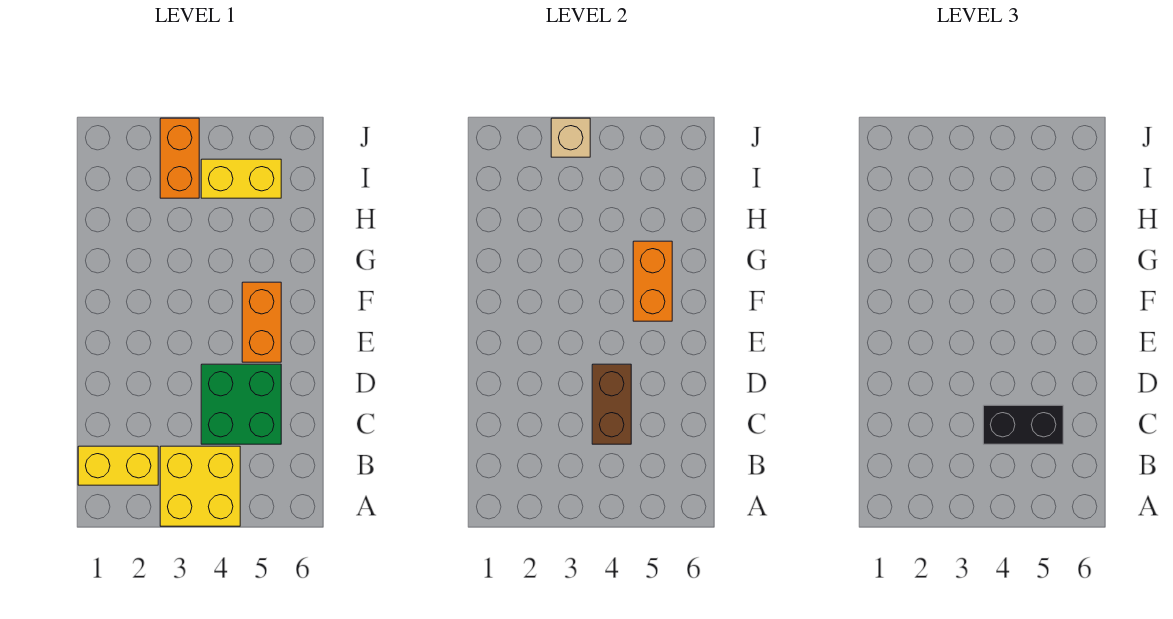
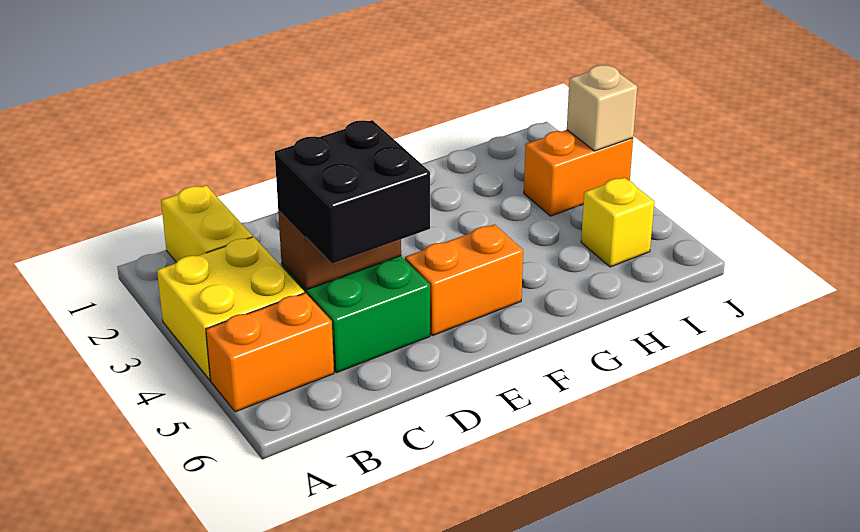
black brick C4:C5 level 3 -> black brick C4:D5 level 3
orange brick F5:G5 level 2 -> orange brick A5:B5 level 1
yellow brick I4:I5 level 1 -> yellow brick I5 level 1

